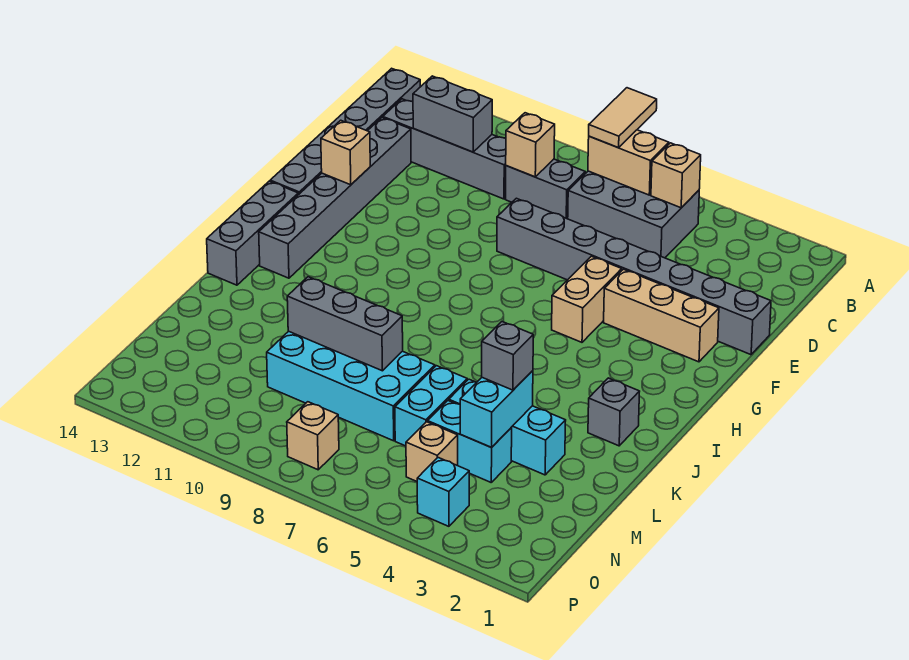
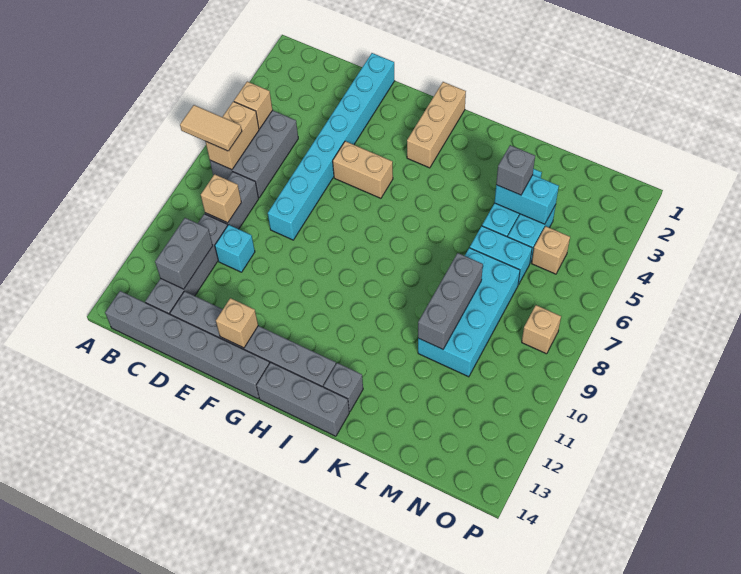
grey brick E1:E8 level 1 -> cyan brick E1:E8 level 1
tan brick F2:F4 level 1 -> tan brick H1:H3 level 1
grey brick J2 level 1 -> grey brick J13 level 1
cyan brick O4 level 1 -> cyan brick D10 level 1

